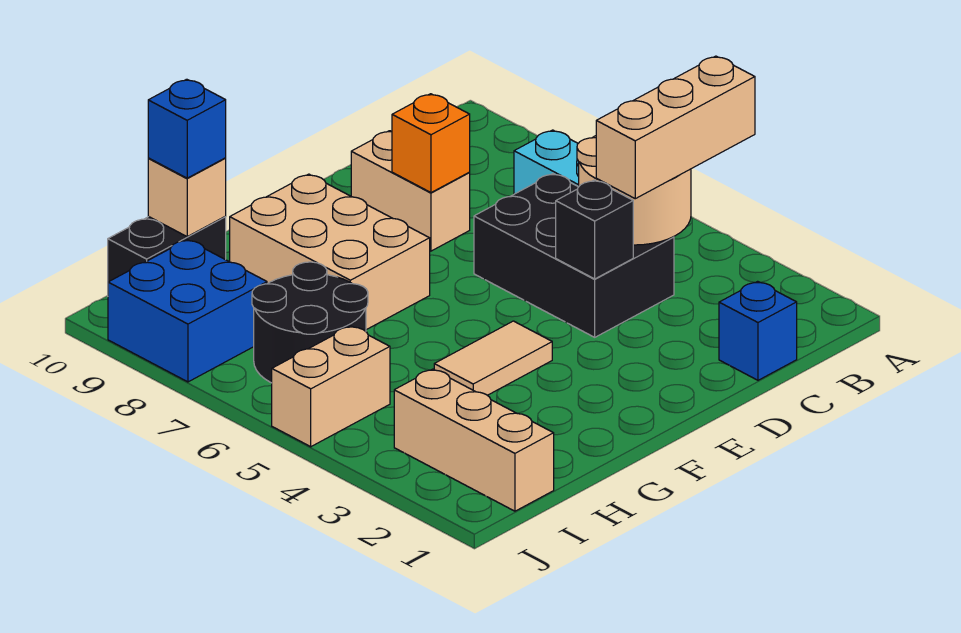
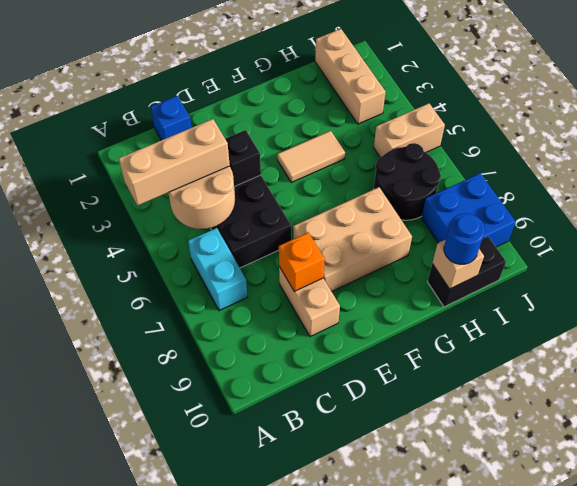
tan brick F7:G9 level 1 -> tan brick E7:G8 level 1
blue brick H10 level 3 -> blue round brick H10 level 3

